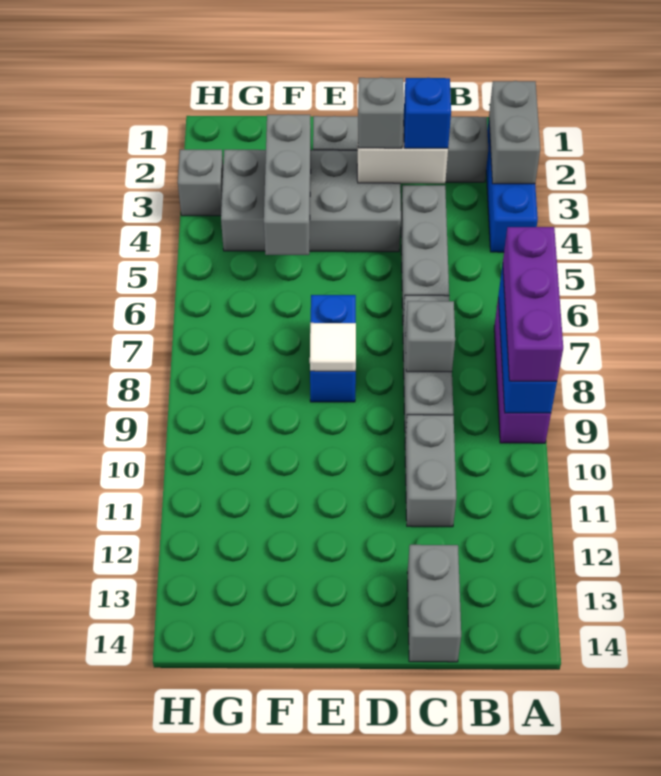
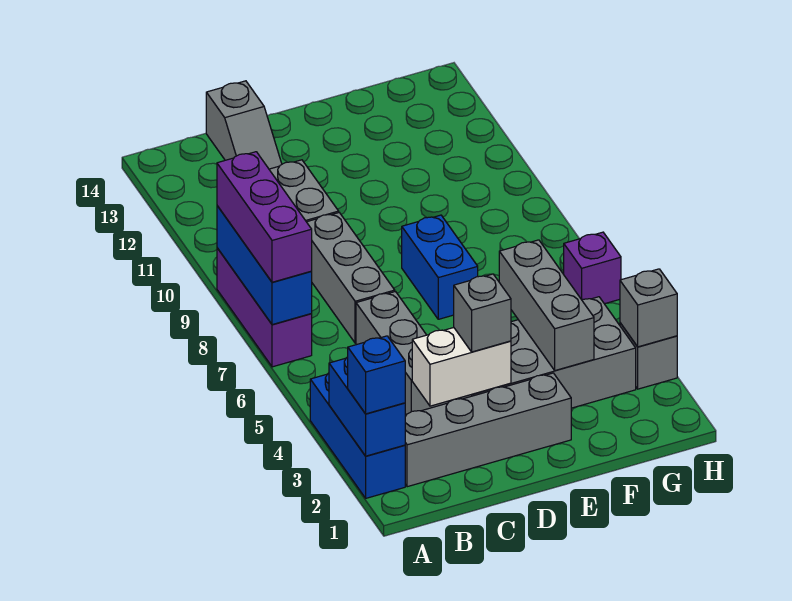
grey brick A2:A3 level 2 -> blue brick A2:A3 level 2
blue brick C3 level 3 -> blue brick A2 level 3
grey brick C8 level 2 -> grey brick H3 level 2
grey brick C13:C14 level 1 -> grey slope C13:C14 level 1 top 14
white tile E8 level 2 -> none
none -> purple brick H6 level 1

